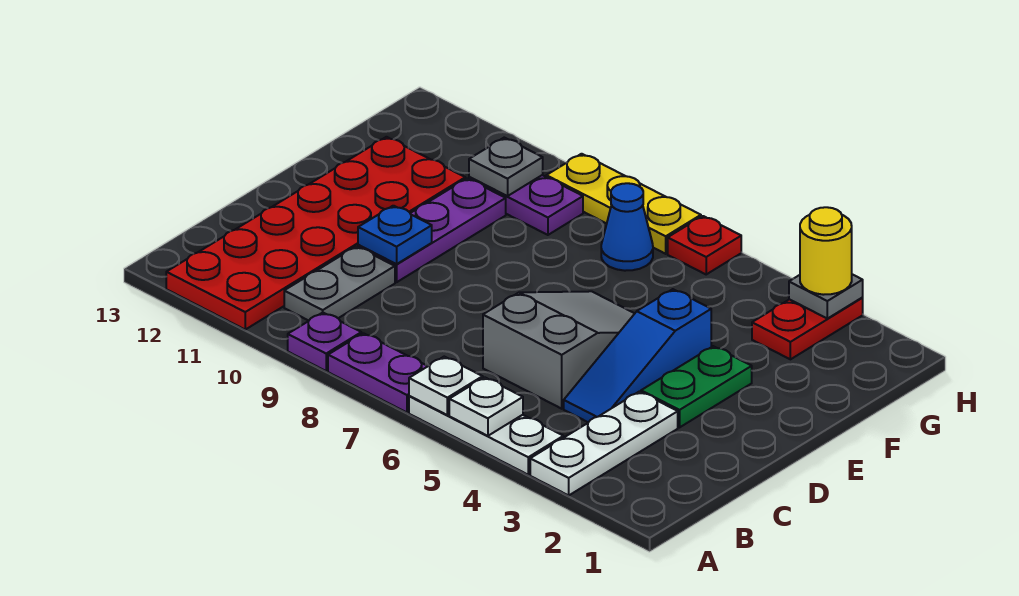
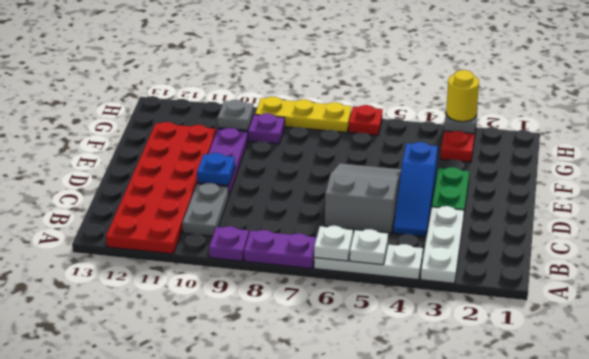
blue cone G7 level 1 -> none

